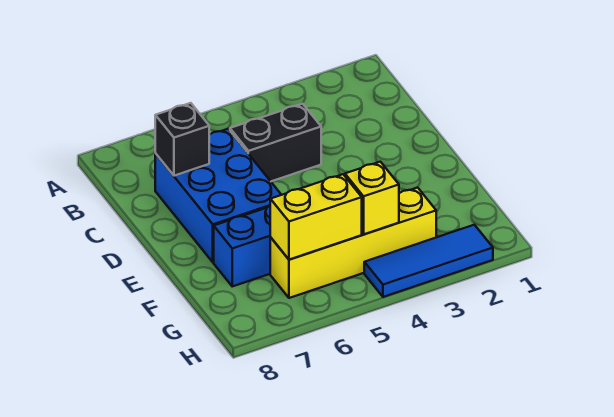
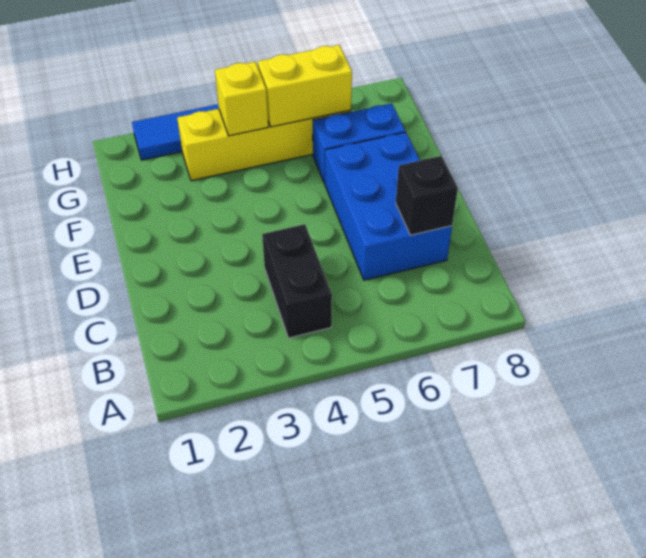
black brick C4:C5 level 1 -> black brick B4:C4 level 1

